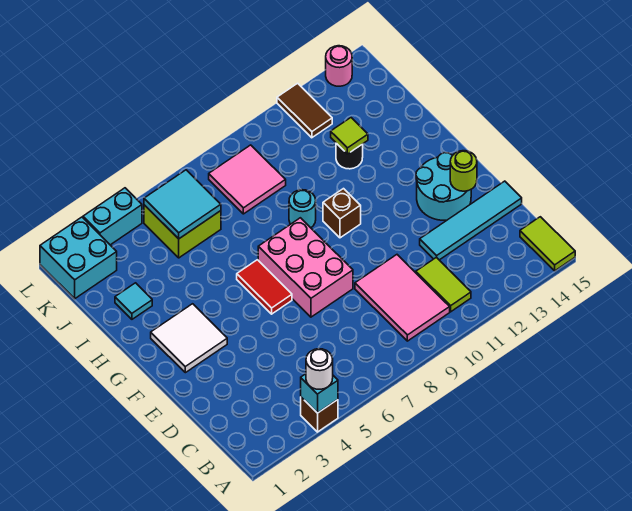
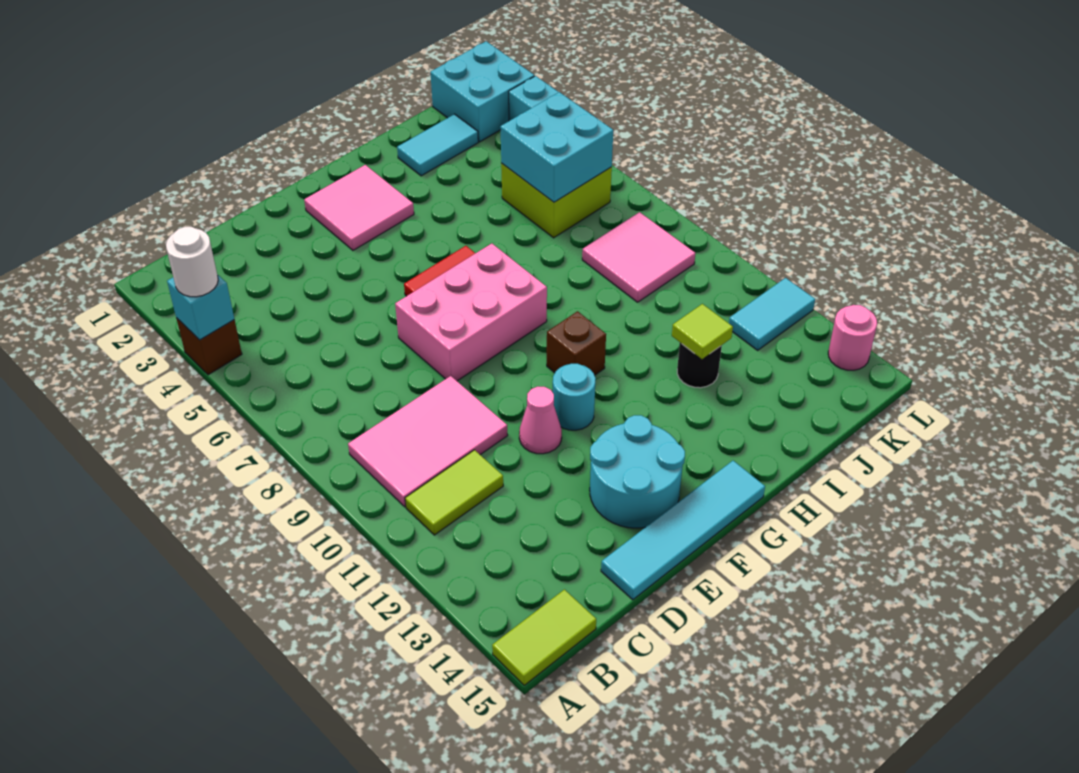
cyan tile D12:D15 level 1 -> cyan tile D15:G15 level 1
none -> pink cone E11 level 1
lime round brick E14 level 2 -> none
white tile F2:G3 level 1 -> pink tile F2:G3 level 1
cyan round brick H9 level 1 -> cyan round brick F11 level 1
cyan tile I2 level 1 -> cyan tile I2:J2 level 1
cyan tile J5:K6 level 2 -> cyan brick J5:K6 level 2
brown tile K12:L12 level 1 -> cyan tile K12:L12 level 1

